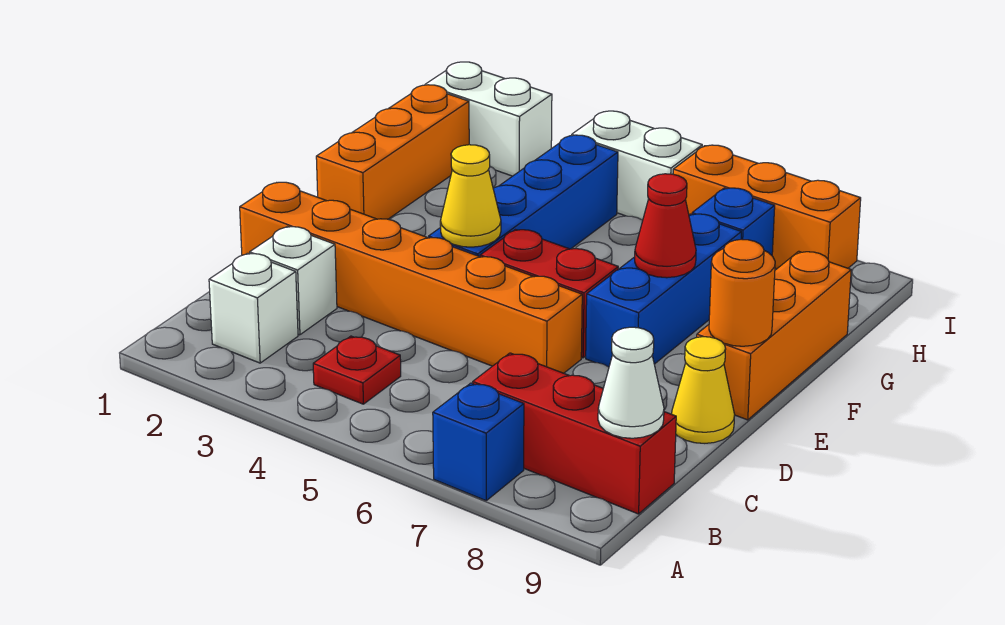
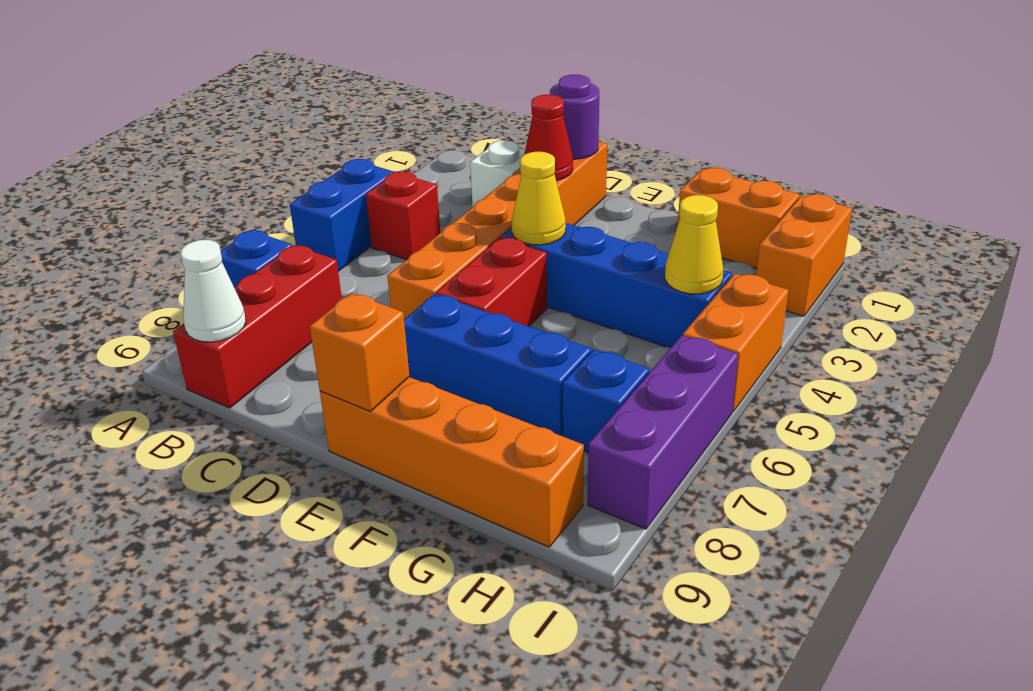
none -> blue brick A4:A5 level 1
white brick B2 level 1 -> none
red plate B4 level 1 -> red brick B4 level 1
none -> purple round brick D1 level 2
yellow cone D9 level 1 -> yellow cone H4 level 2
orange brick E9:G9 level 1 -> orange brick E9:H9 level 1
orange round brick E9 level 2 -> orange brick E9 level 2
orange brick F1:H1 level 1 -> orange brick G1:H1 level 1
red cone F7 level 2 -> red cone D2 level 2
white brick I1:I2 level 1 -> orange brick I1:I2 level 1
white brick I4:I5 level 1 -> orange brick I4:I5 level 1
orange brick I6:I8 level 1 -> purple brick I6:I8 level 1

